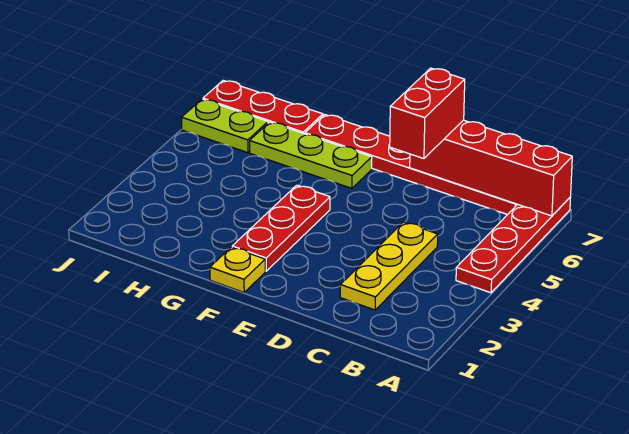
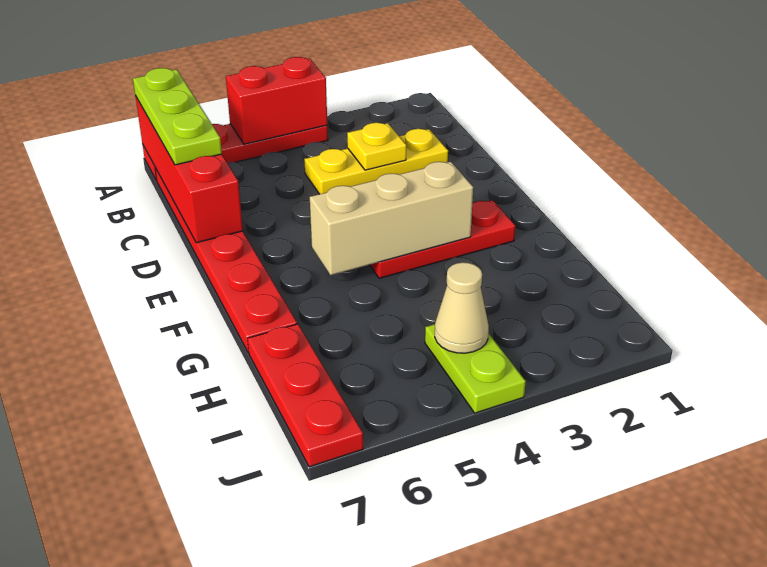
red brick D6:D7 level 3 -> red brick A4:A5 level 2
yellow plate F1 level 1 -> yellow plate C3 level 2
none -> tan brick F3:F5 level 2
lime plate F6:H6 level 1 -> lime plate A7:C7 level 3
none -> tan cone I4 level 2
lime plate I6:J6 level 1 -> lime plate I4:J4 level 1

